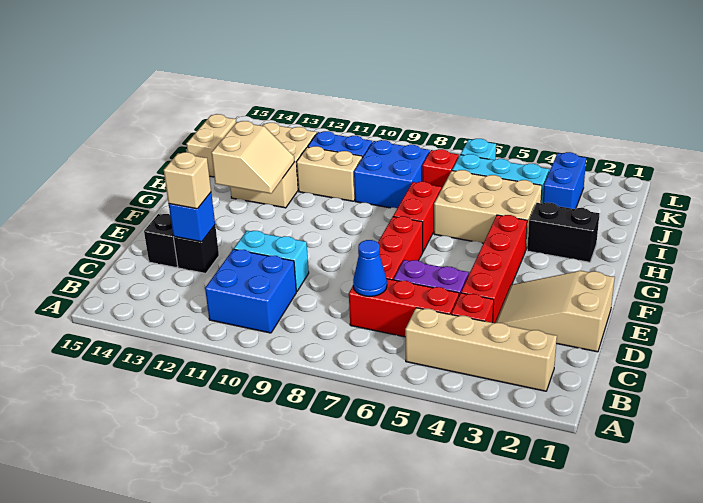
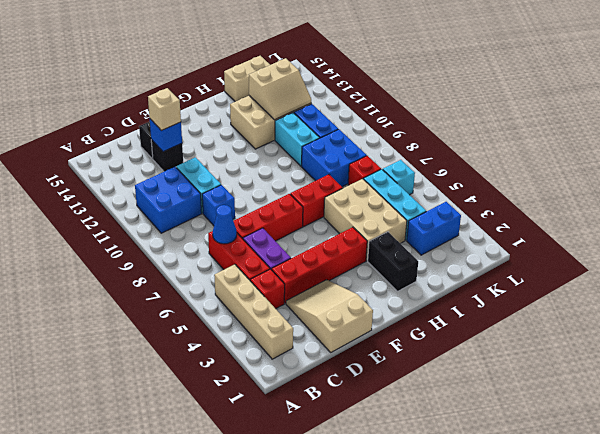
none -> blue brick D9 level 1
tan slope G12:H13 level 2 top 13 -> tan slope I12:J13 level 2 top 13
tan brick I10:I11 level 1 -> cyan brick I10:I11 level 1

